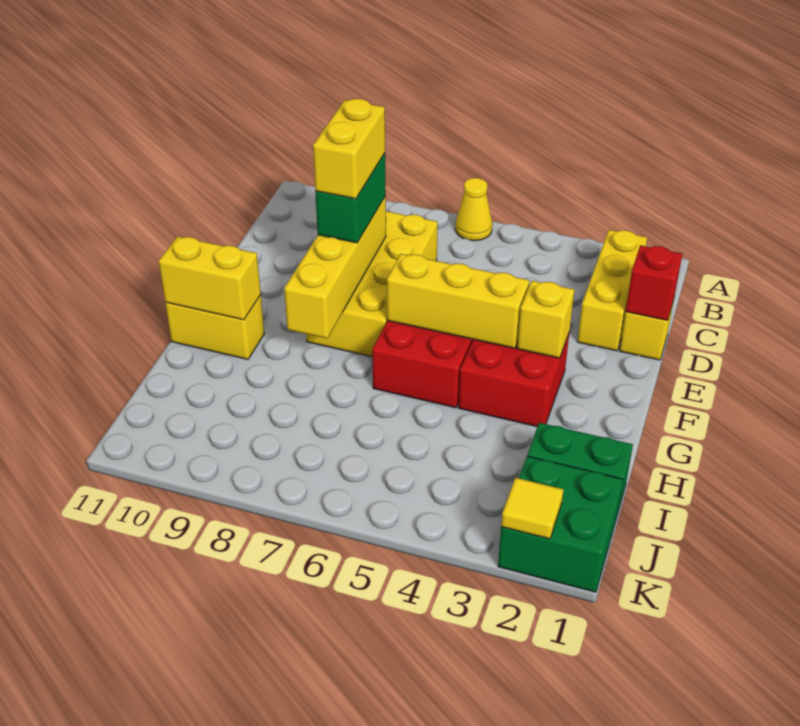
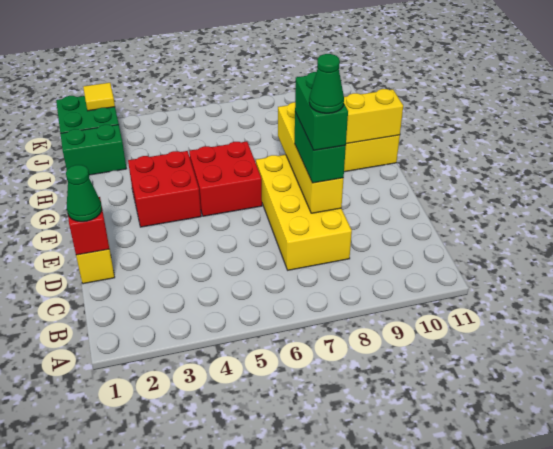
yellow cone A6 level 1 -> none
yellow brick B2:D2 level 1 -> none
none -> green cone D1 level 3
yellow brick D8:E8 level 4 -> green brick D8:E8 level 4
none -> green cone D8 level 5
yellow brick F3 level 2 -> none
yellow brick F4:F6 level 2 -> none

